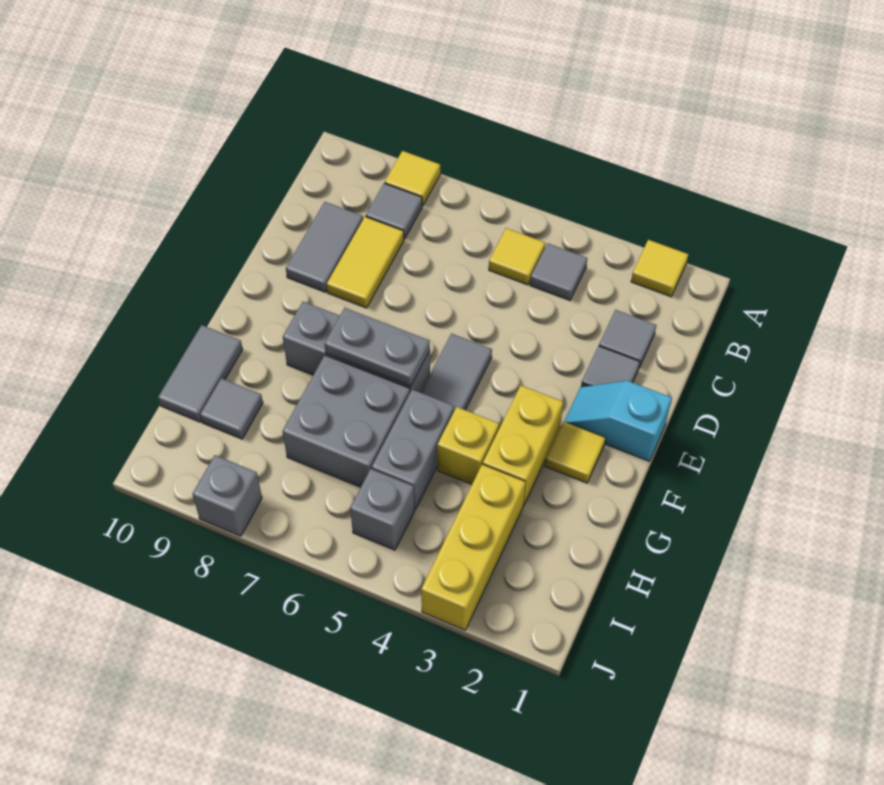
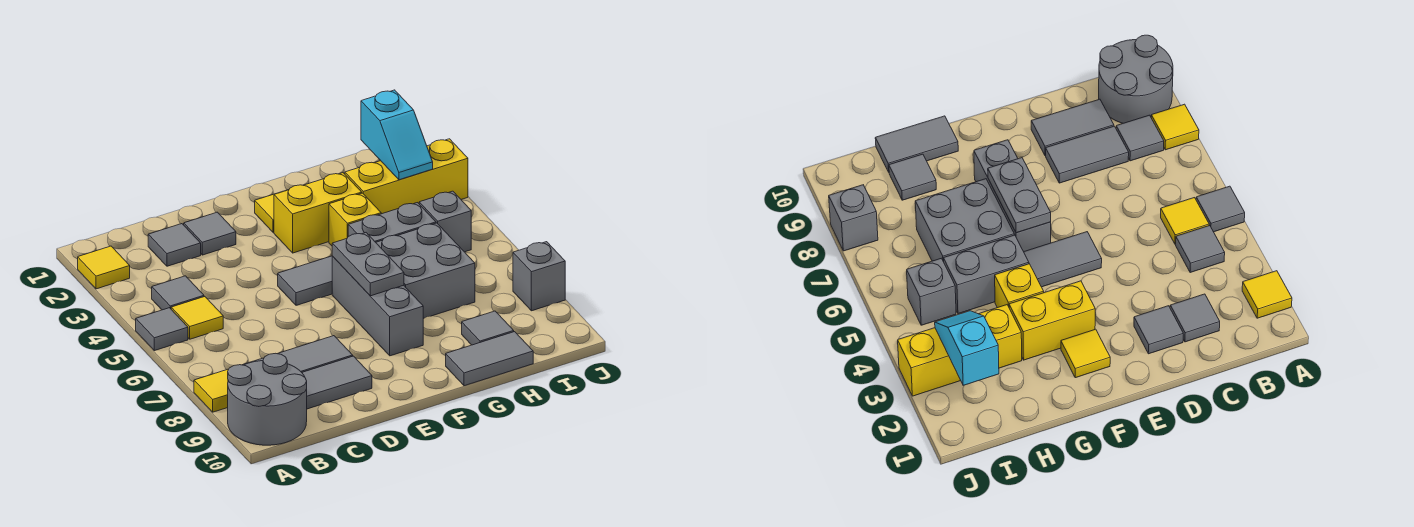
none -> grey tile A5 level 1
none -> grey round brick A9:B10 level 1
yellow tile C8:D8 level 1 -> grey tile C8:D8 level 1
cyan slope E1:E2 level 1 top 1 -> cyan slope I2:I3 level 2 top 2

